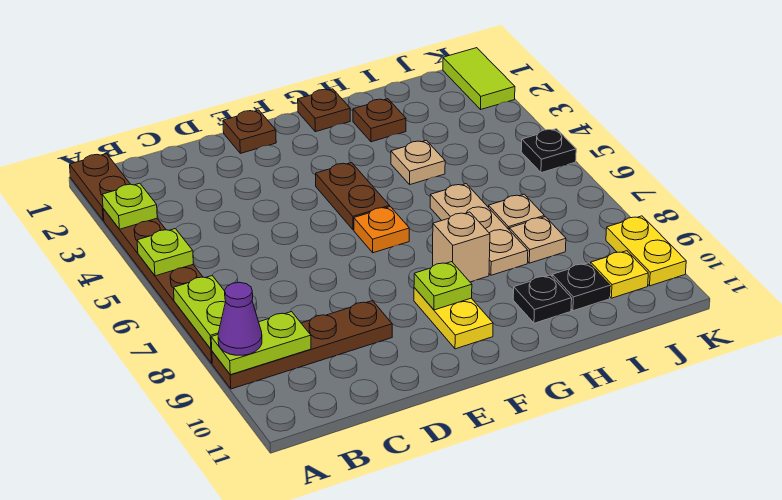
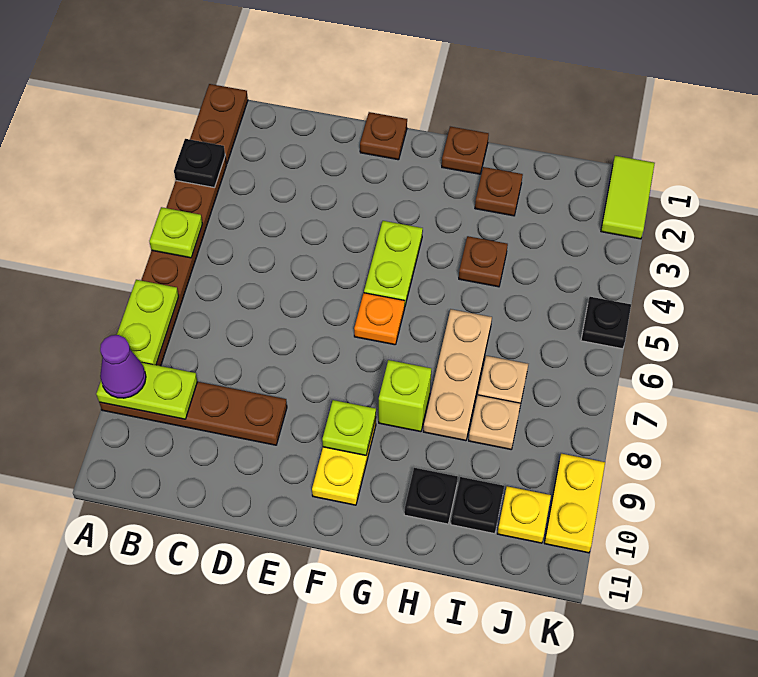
lime plate A3 level 2 -> black plate A3 level 2
brown plate F4:F5 level 1 -> lime plate F4:F5 level 1
tan brick G8 level 1 -> lime brick G8 level 1
tan plate H4 level 1 -> brown plate H4 level 1

